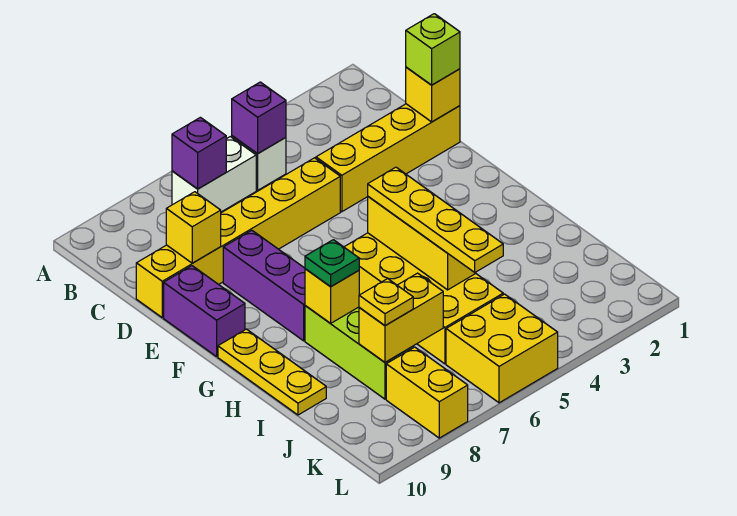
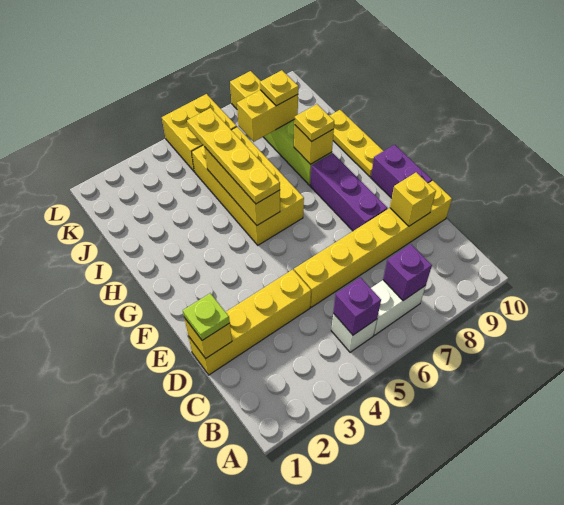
lime brick D1 level 3 -> lime plate D1 level 3
green plate H8 level 3 -> yellow plate H8 level 3

